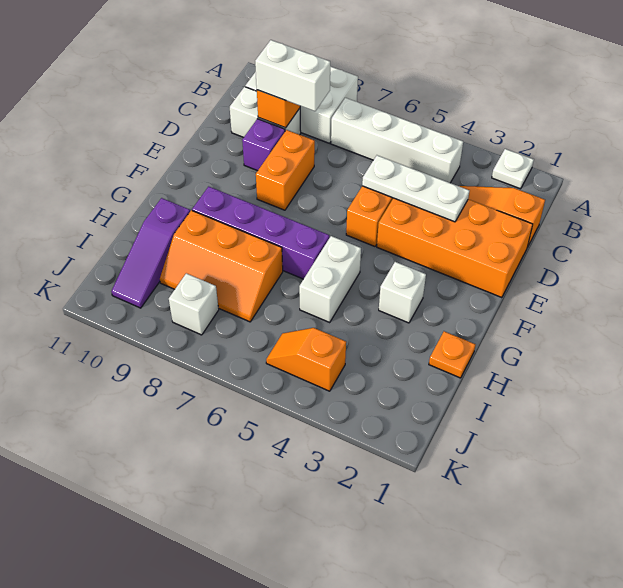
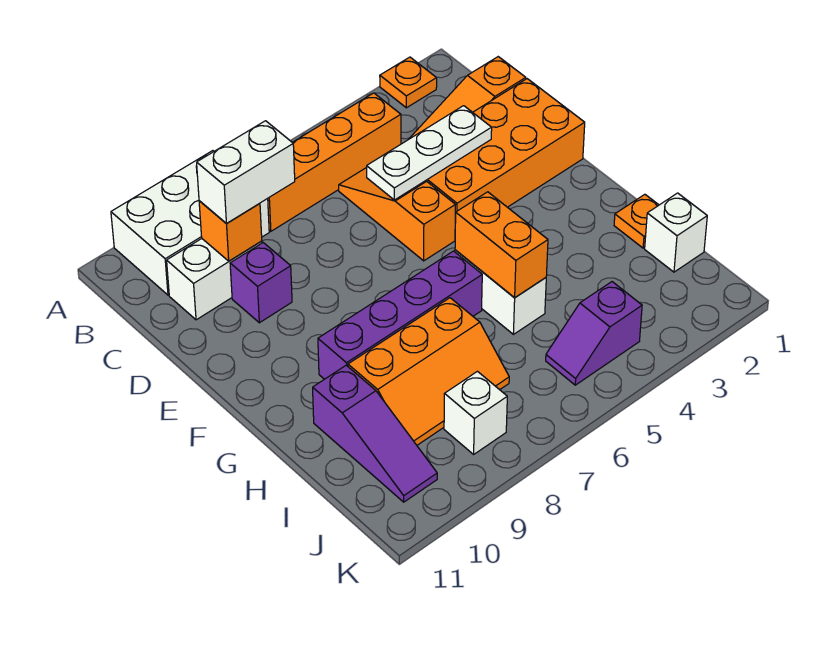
white plate A2 level 1 -> orange plate A2 level 1
white brick B4:B7 level 1 -> orange brick B4:B7 level 1
orange brick D8:E8 level 1 -> orange brick G5:H5 level 2
white brick G3 level 1 -> white brick I1 level 1
orange slope J4:J5 level 1 top 4 -> purple slope J4:J5 level 1 top 4

